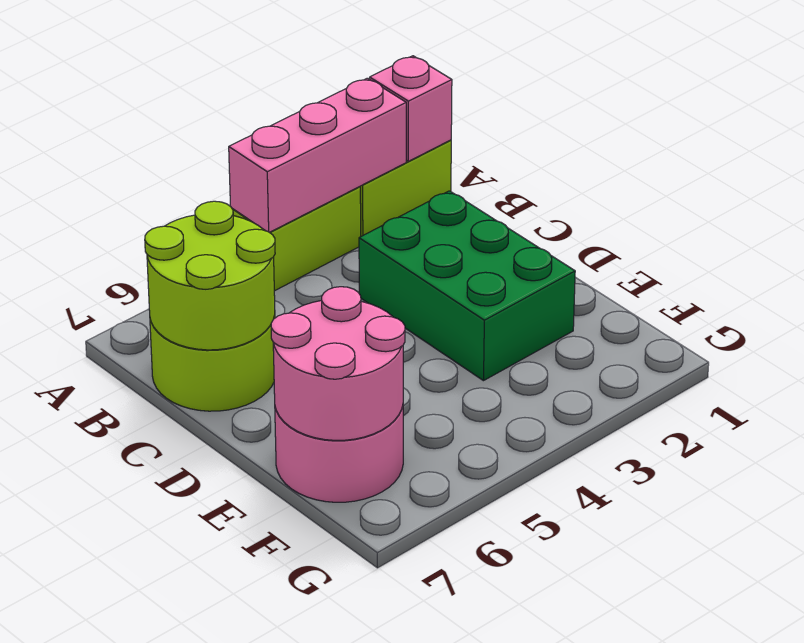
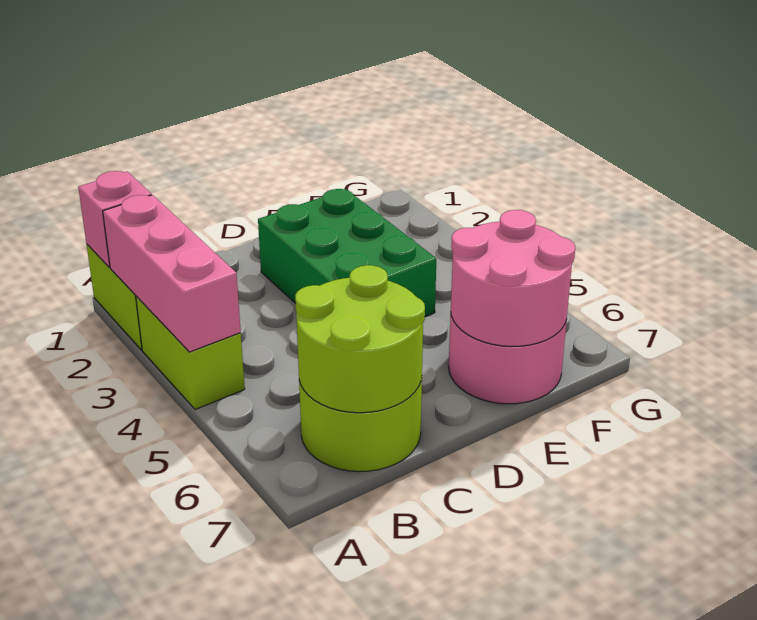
green brick C2:E3 level 1 -> green brick D2:E4 level 1

